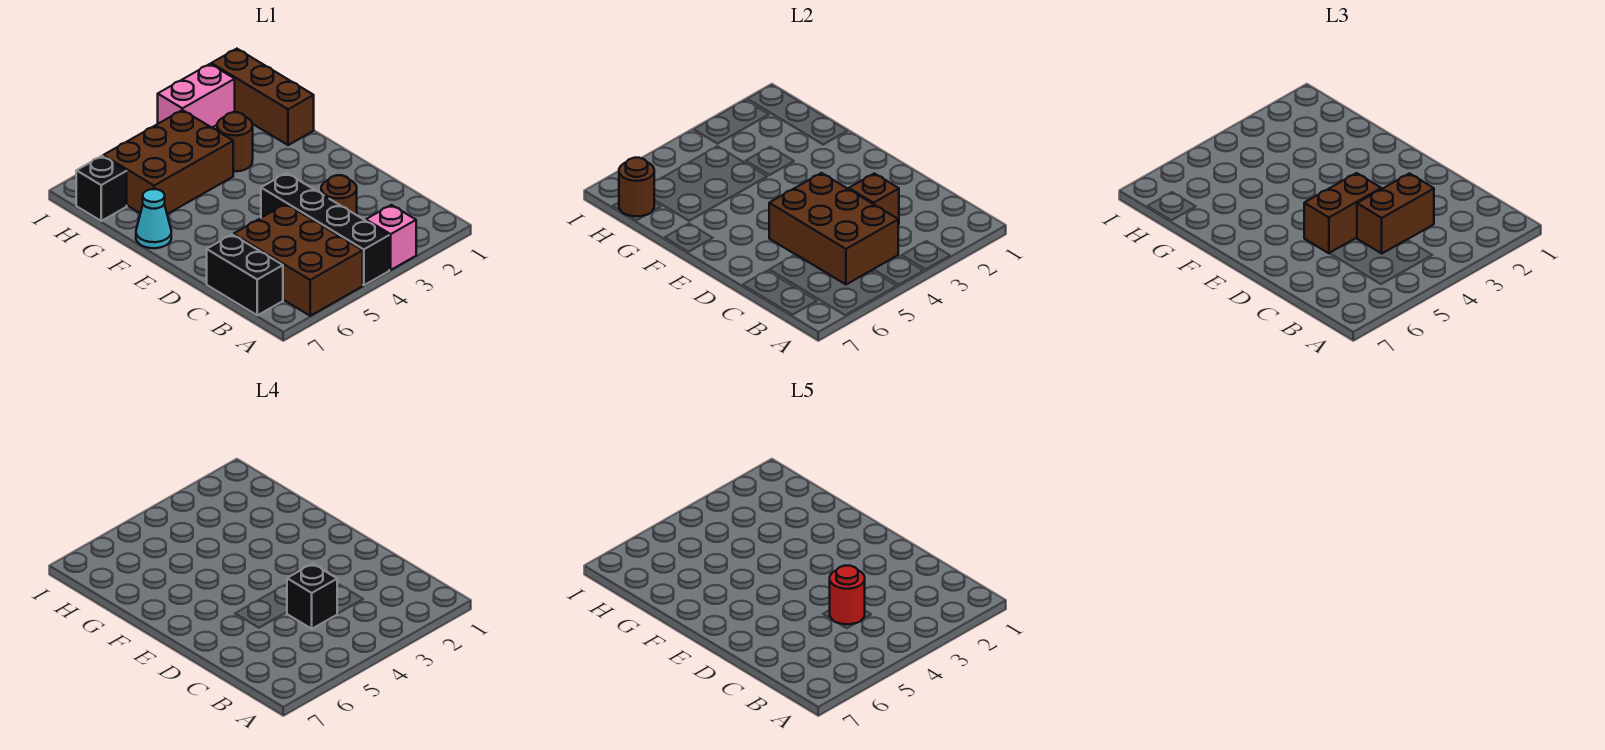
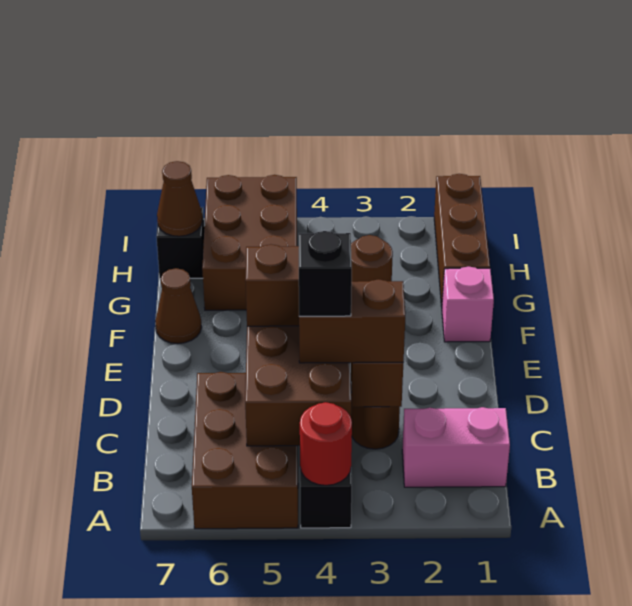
pink brick A3 level 1 -> pink brick F1 level 1
black brick B7:C7 level 1 -> none
red round brick C4 level 5 -> red round brick A4 level 2
cyan cone F7 level 1 -> brown cone F7 level 1
brown brick G4:H6 level 1 -> brown brick G5:I6 level 1
brown round brick H7 level 2 -> brown cone H7 level 2
pink brick I2:I3 level 1 -> pink brick B1:B2 level 1

